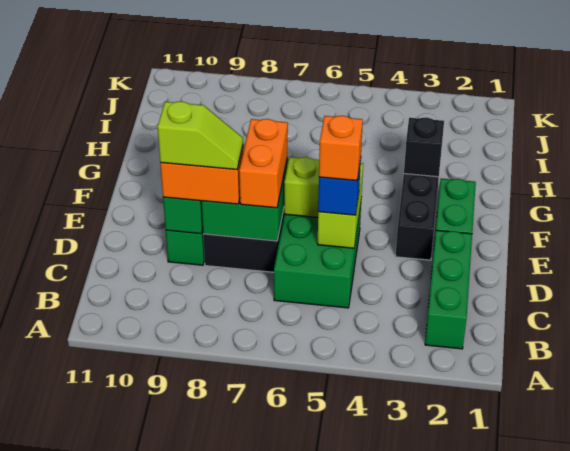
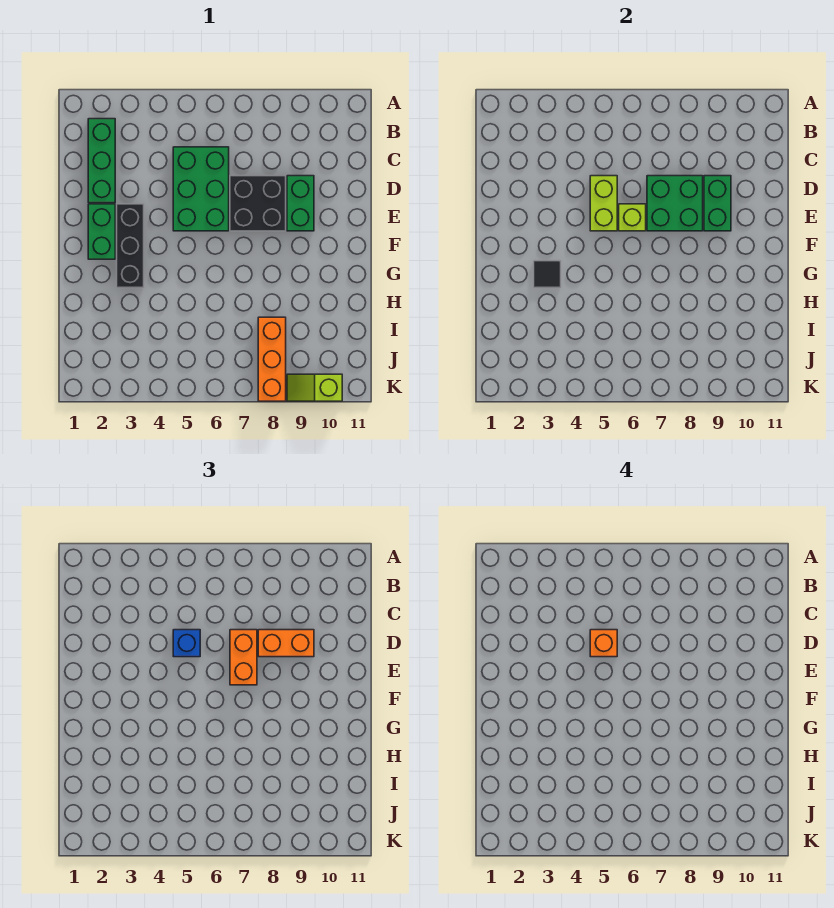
lime slope D8:D9 level 4 top 9 -> lime slope K9:K10 level 1 top 10
black brick G3 level 2 -> black tile G3 level 2
none -> orange brick I8:K8 level 1

